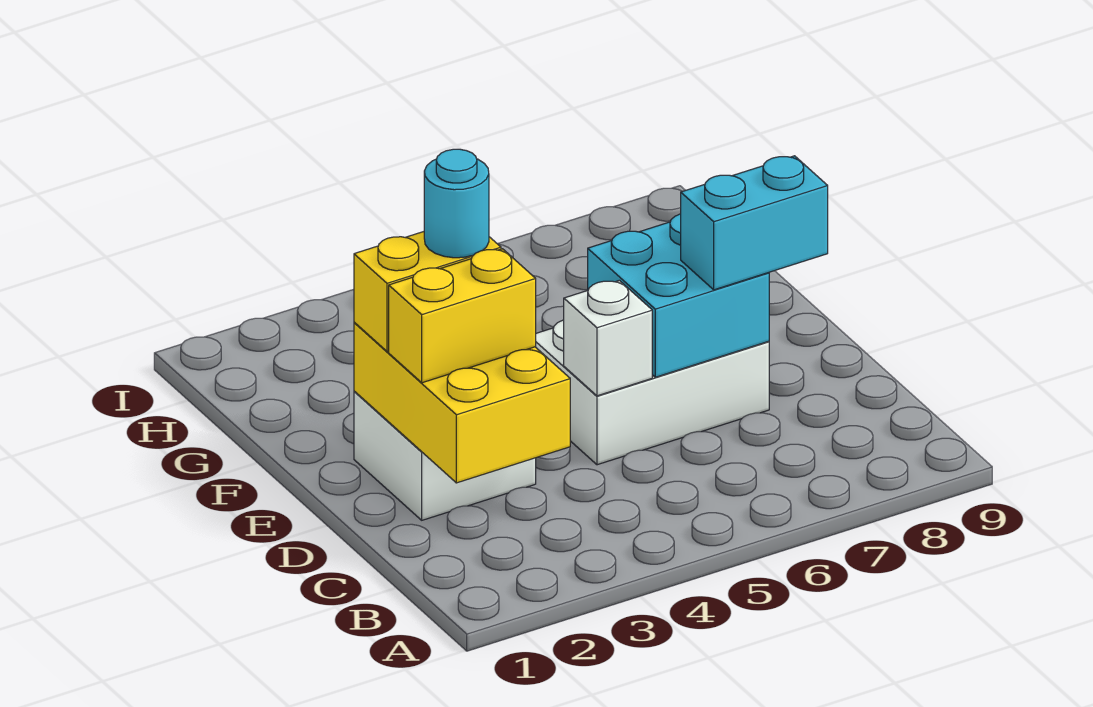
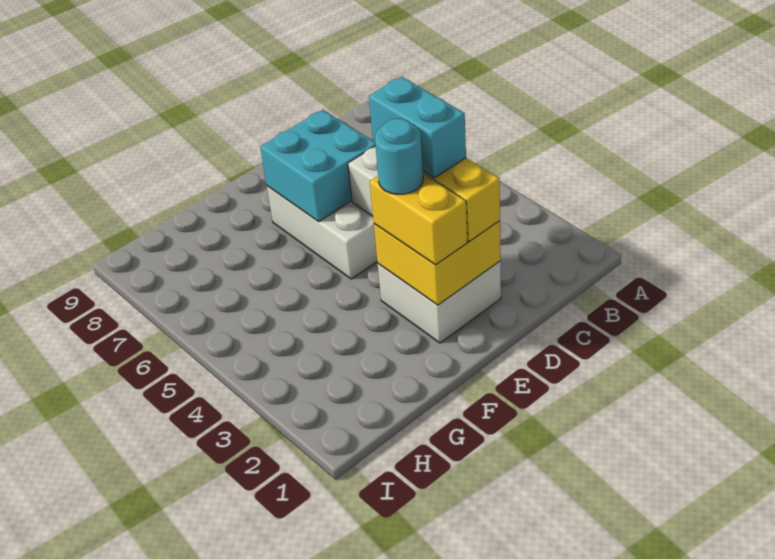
yellow brick C2:E3 level 2 -> yellow brick D2:E3 level 2
cyan brick D7:D8 level 3 -> cyan brick D3:D4 level 4

